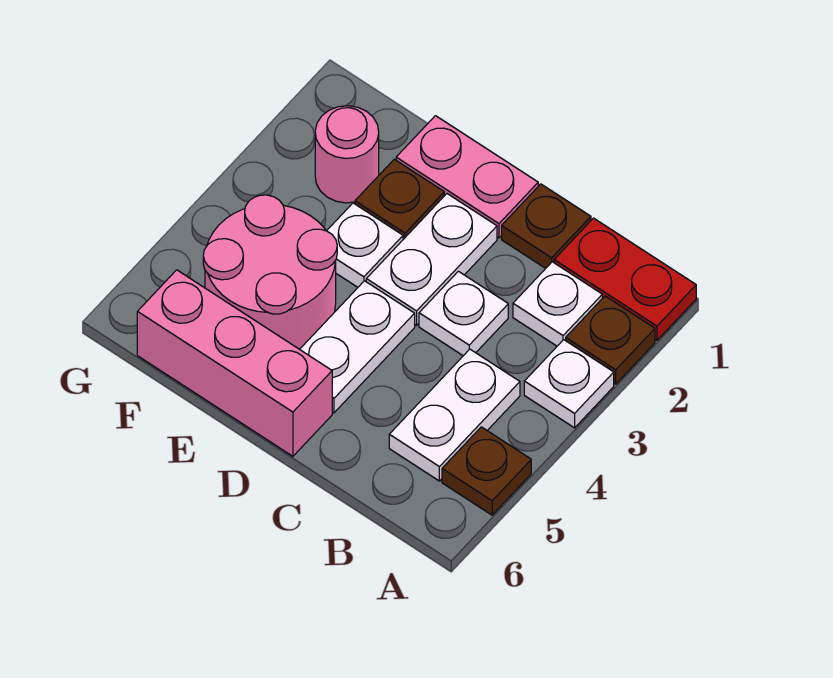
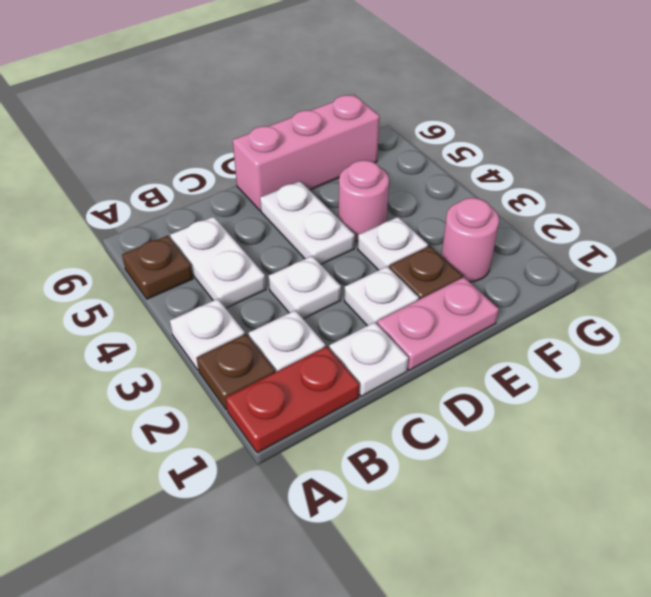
brown plate C1 level 1 -> white plate C1 level 1
white plate D2:D3 level 1 -> white plate D2 level 1
pink round brick E4:F5 level 1 -> pink round brick E4 level 1

